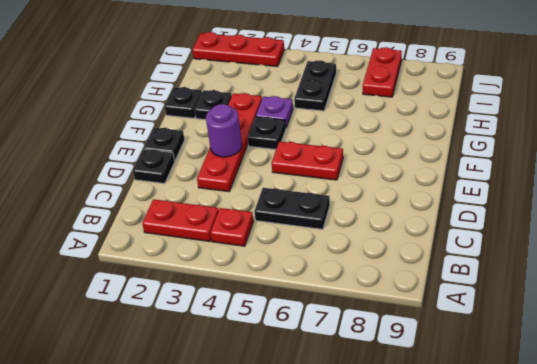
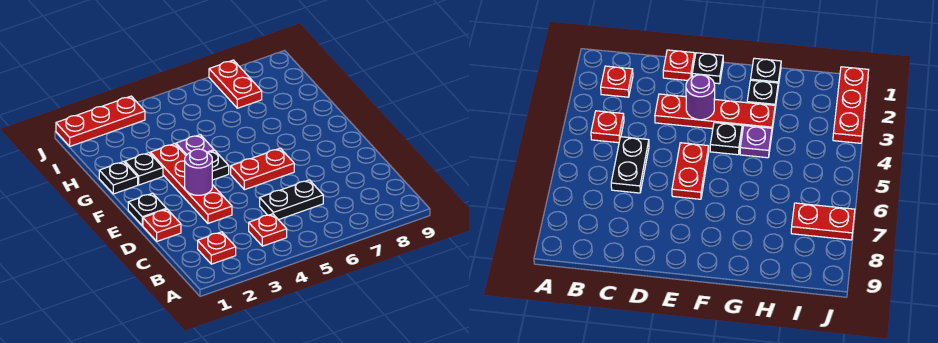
red plate B2:B3 level 1 -> red plate B2 level 1
black plate D1 level 1 -> red plate D1 level 1
black plate H5:I5 level 1 -> none

